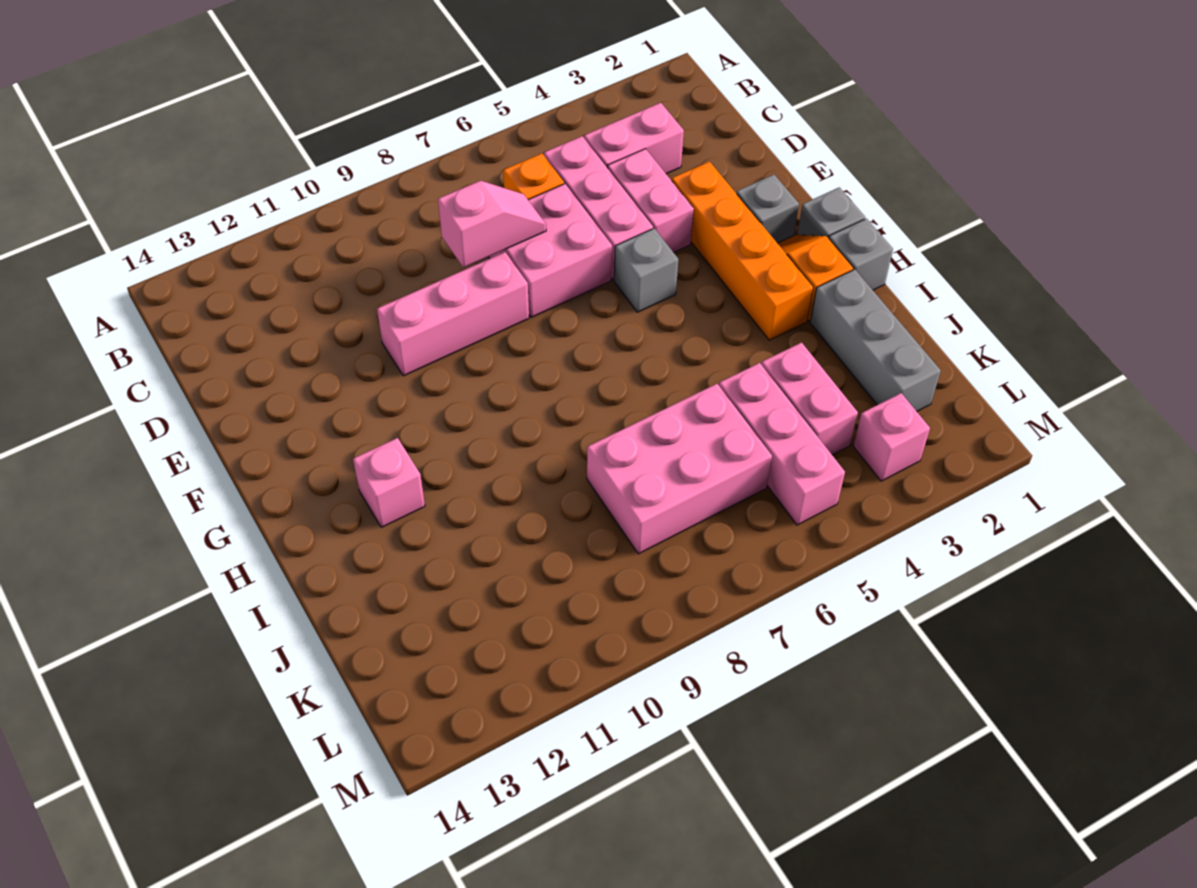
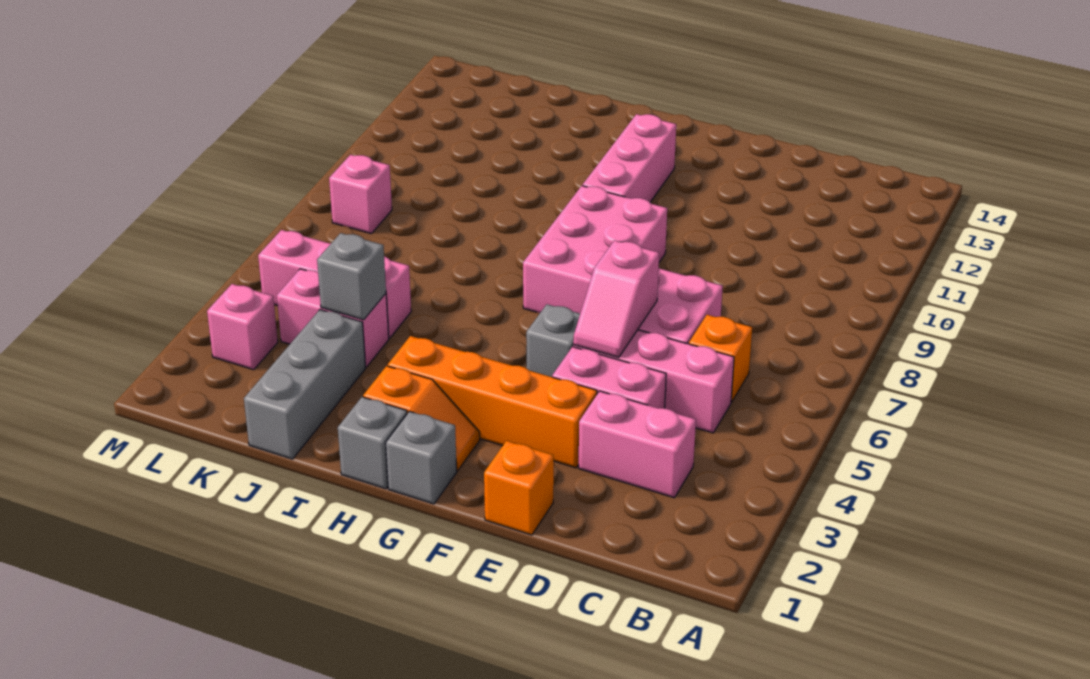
pink brick C3:C4 level 1 -> pink brick C3:D3 level 1
pink slope D7:D8 level 2 top 8 -> pink slope E5:E6 level 2 top 6
none -> orange brick E1 level 1
pink brick E8:E10 level 1 -> pink brick G10:G12 level 1
grey brick F2 level 1 -> grey brick J4 level 2
pink brick H12 level 1 -> pink brick L8 level 1
grey brick I2:K2 level 1 -> grey brick J1:J3 level 1
pink brick J6:K8 level 1 -> pink brick F7:G9 level 1

